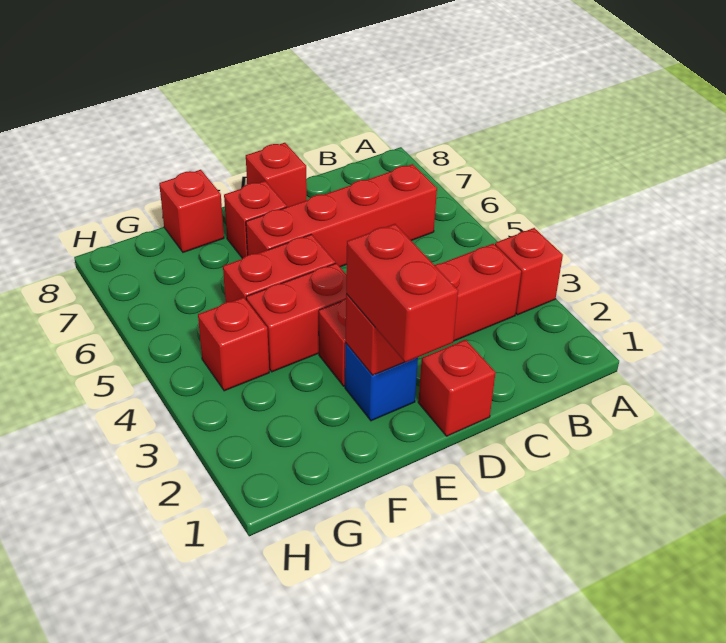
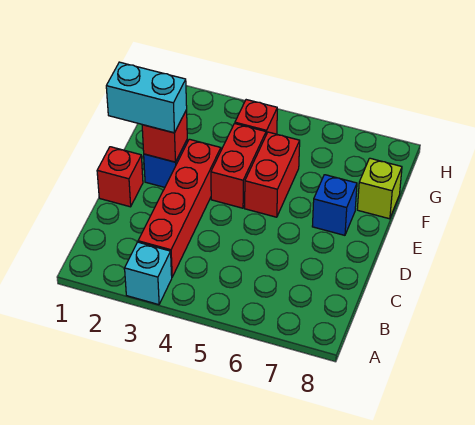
red brick A3 level 1 -> cyan brick A3 level 1
red brick B6:E6 level 1 -> none
red brick D8 level 1 -> none
red brick E1:E2 level 3 -> cyan brick E1:E2 level 3
red brick E7 level 1 -> blue brick E7 level 1
red brick F8 level 1 -> lime brick F8 level 1

